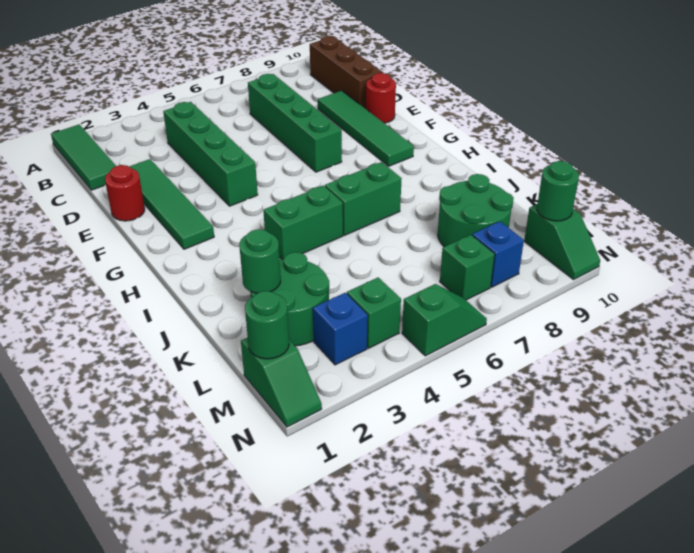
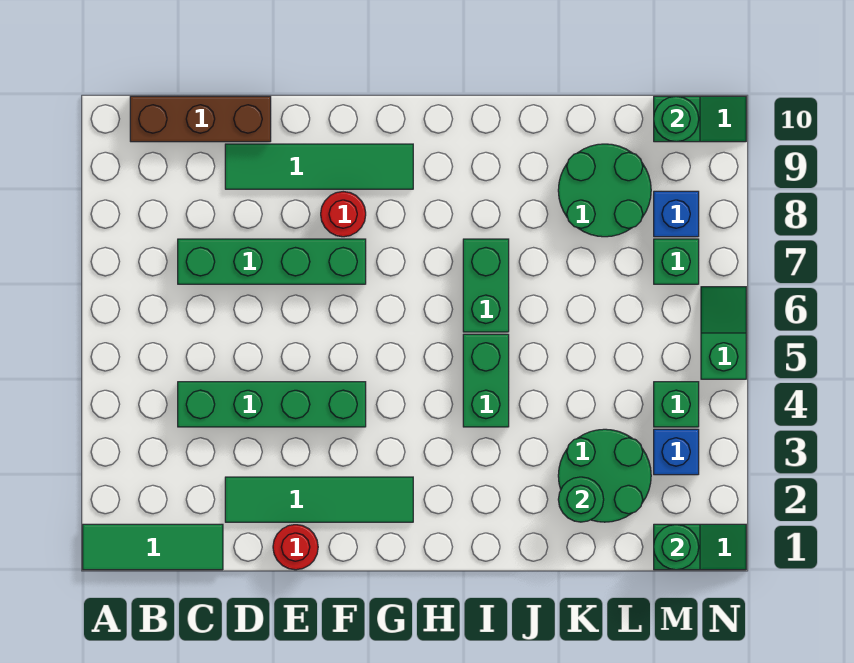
red round brick E10 level 1 -> red round brick F8 level 1

